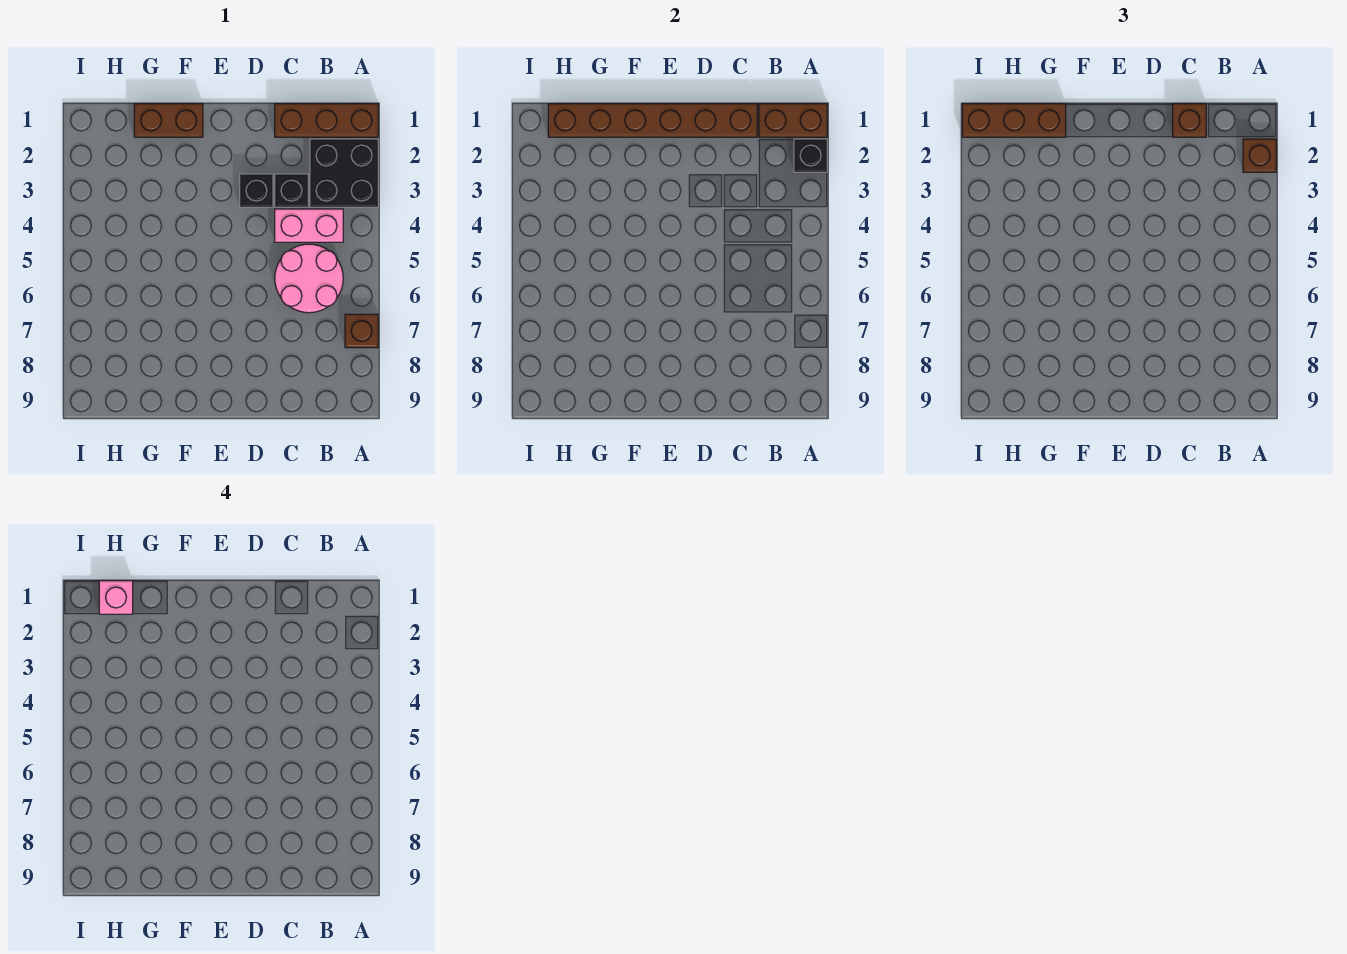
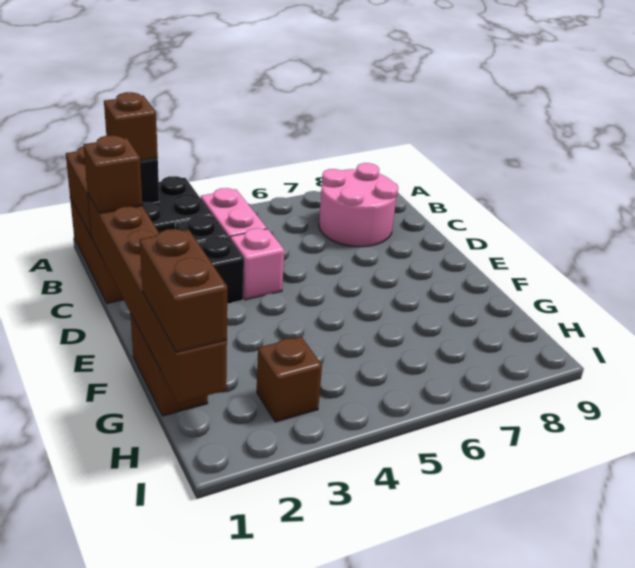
brown brick A7 level 1 -> brown brick H3 level 1
pink round brick B5:C6 level 1 -> pink round brick B7:C8 level 1
brown brick G1:I1 level 3 -> brown brick G1:H1 level 3
pink brick H1 level 4 -> pink brick D4 level 1

